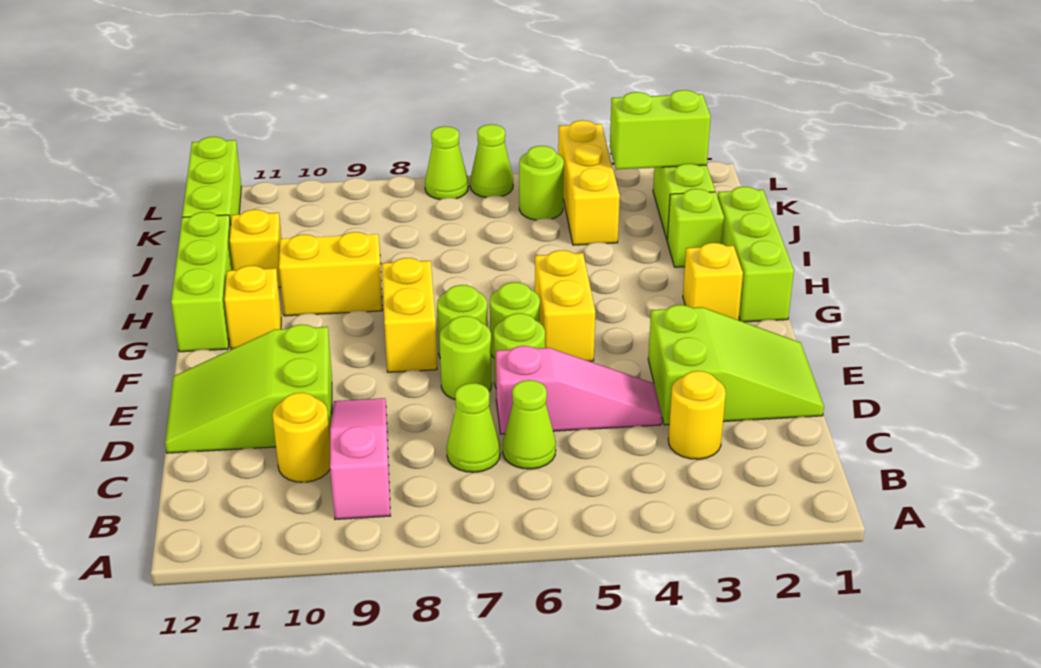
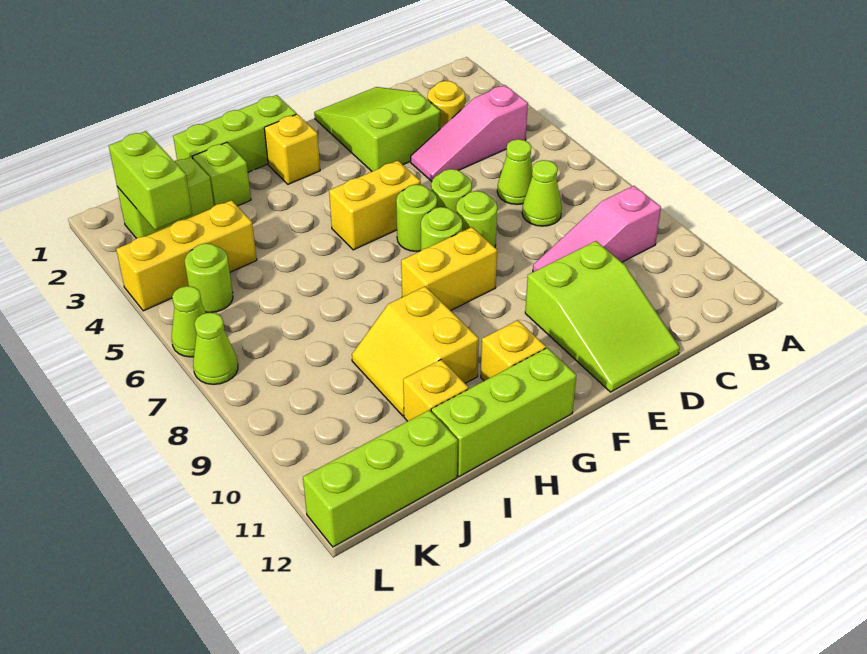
yellow round brick C10 level 1 -> none
pink slope D4:D6 level 1 top 6 -> pink slope B4:D4 level 1 top B

